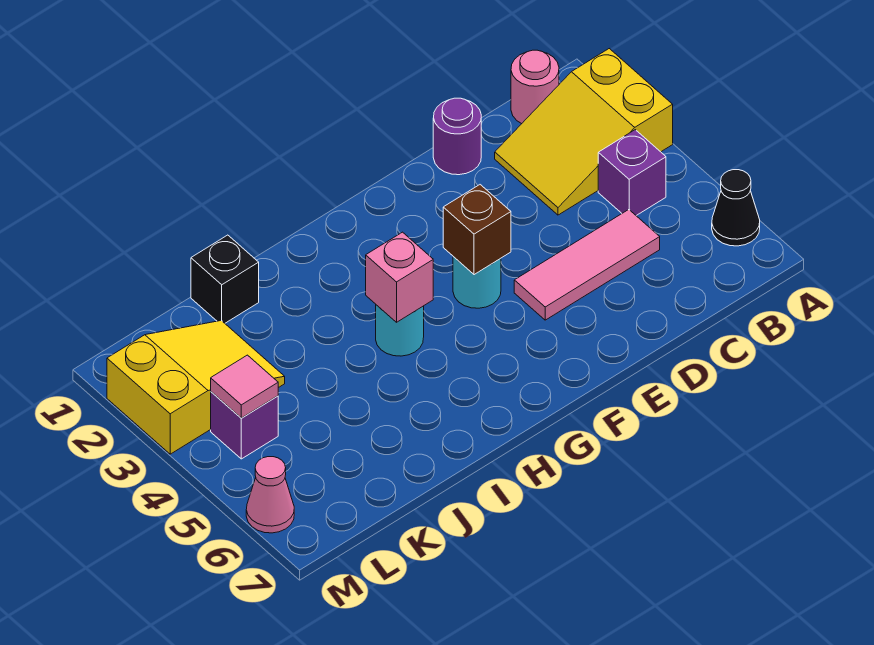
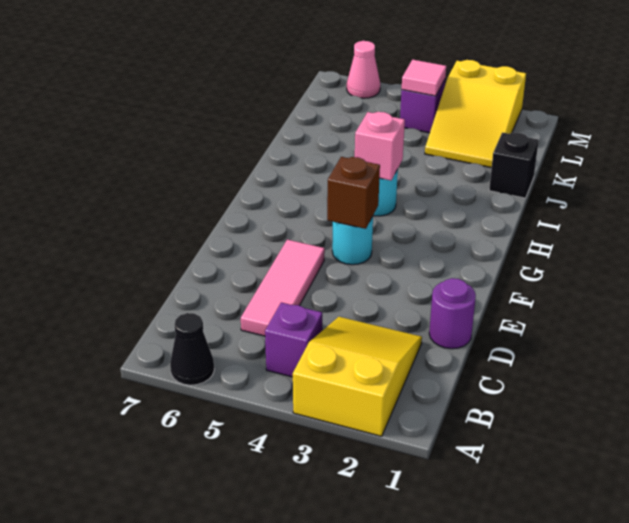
pink round brick B1 level 1 -> none

